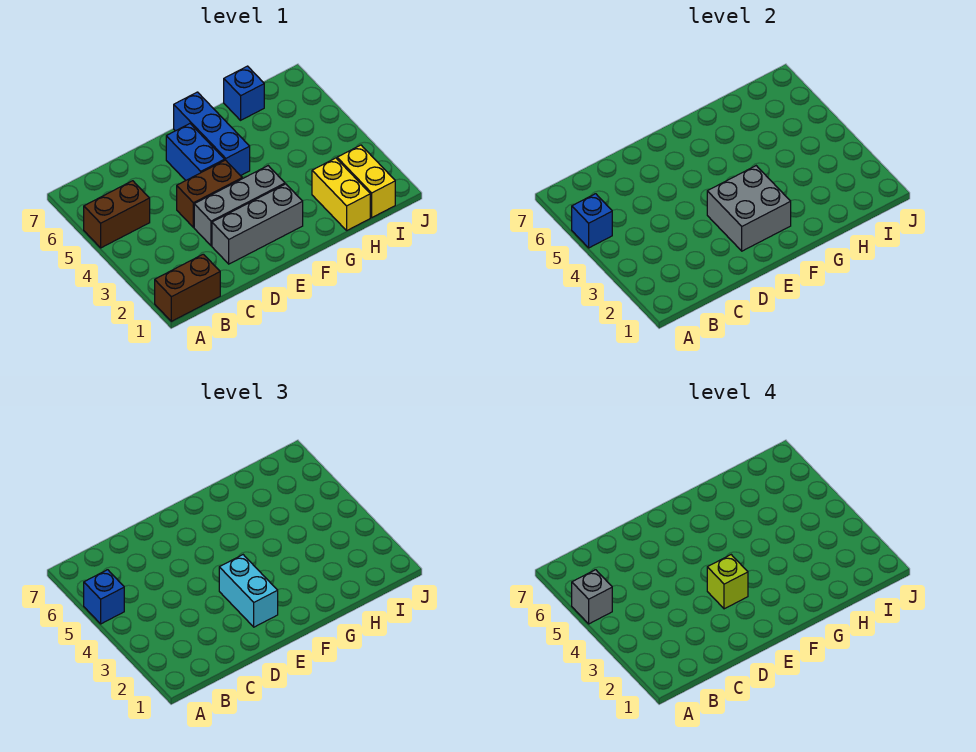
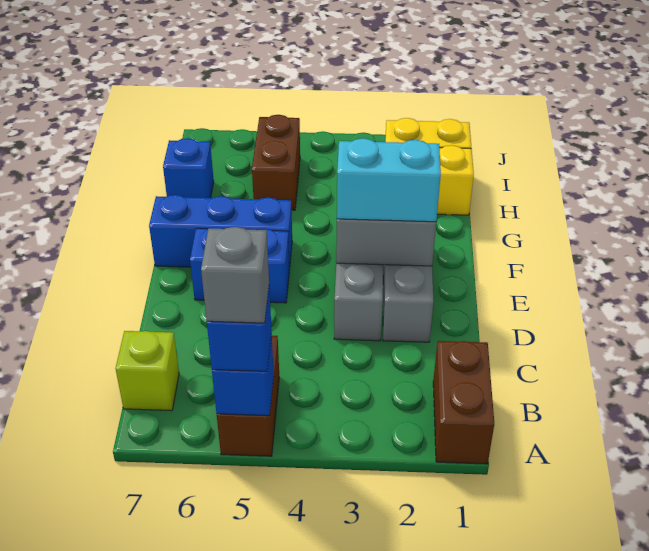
brown brick D4:E4 level 1 -> brown brick H5:I5 level 1
lime brick E3 level 4 -> lime brick B7 level 1

